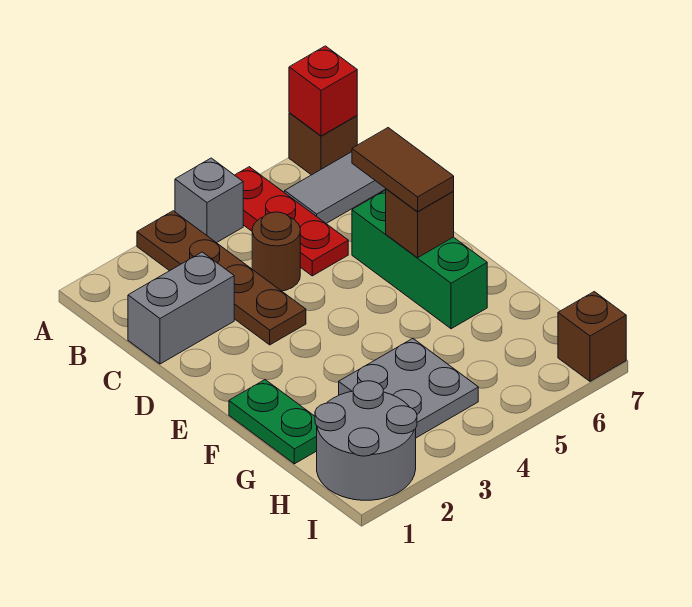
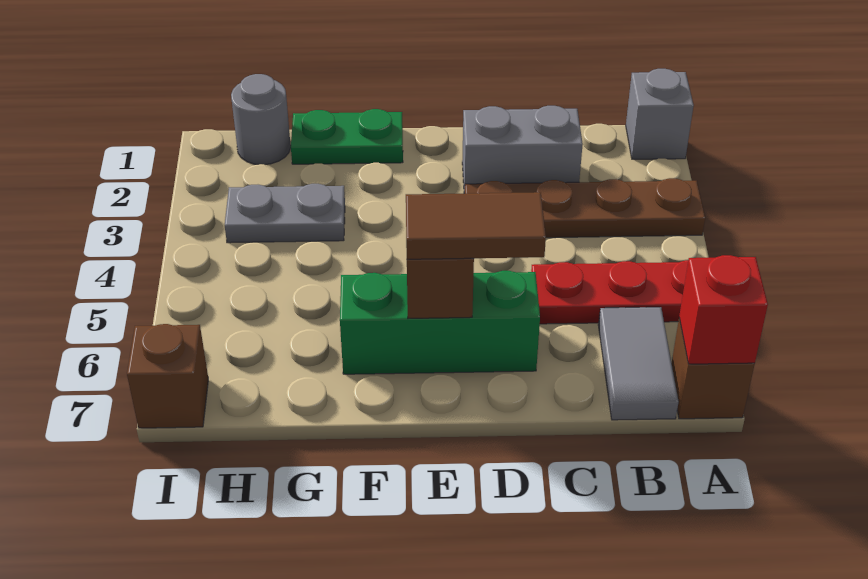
grey brick A4 level 1 -> grey brick A1 level 1
grey brick C1:C2 level 1 -> grey brick C2:D2 level 1
brown round brick C4 level 1 -> none
grey plate G3:H4 level 1 -> grey plate G3:H3 level 1
grey round brick H1:I2 level 1 -> grey round brick H1 level 1

